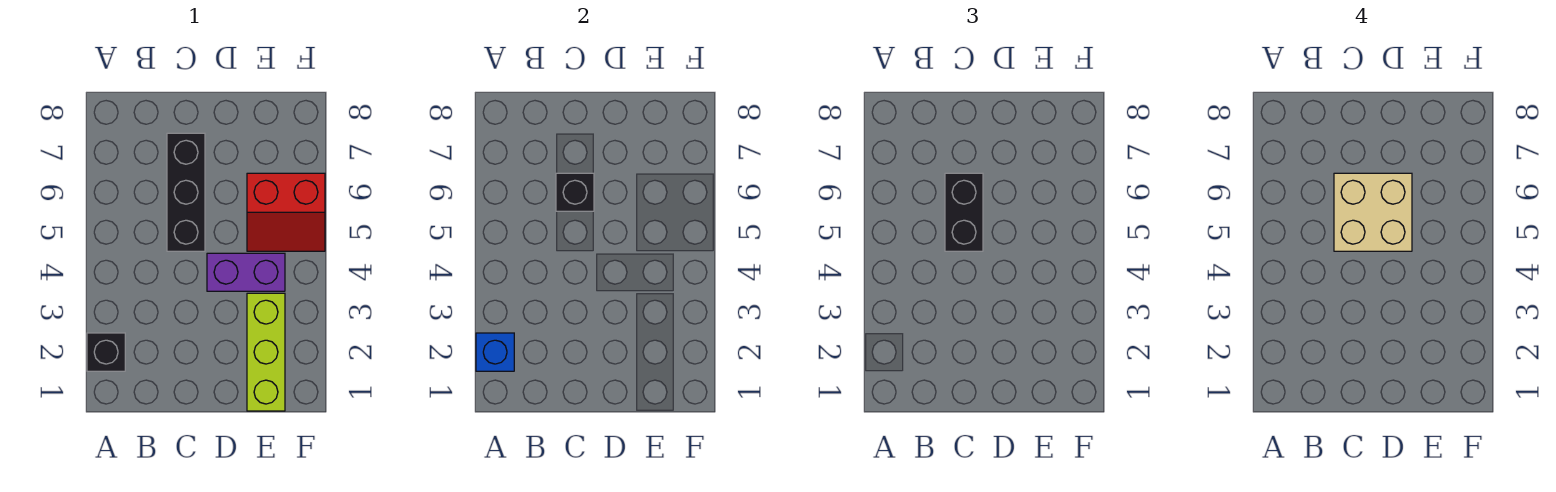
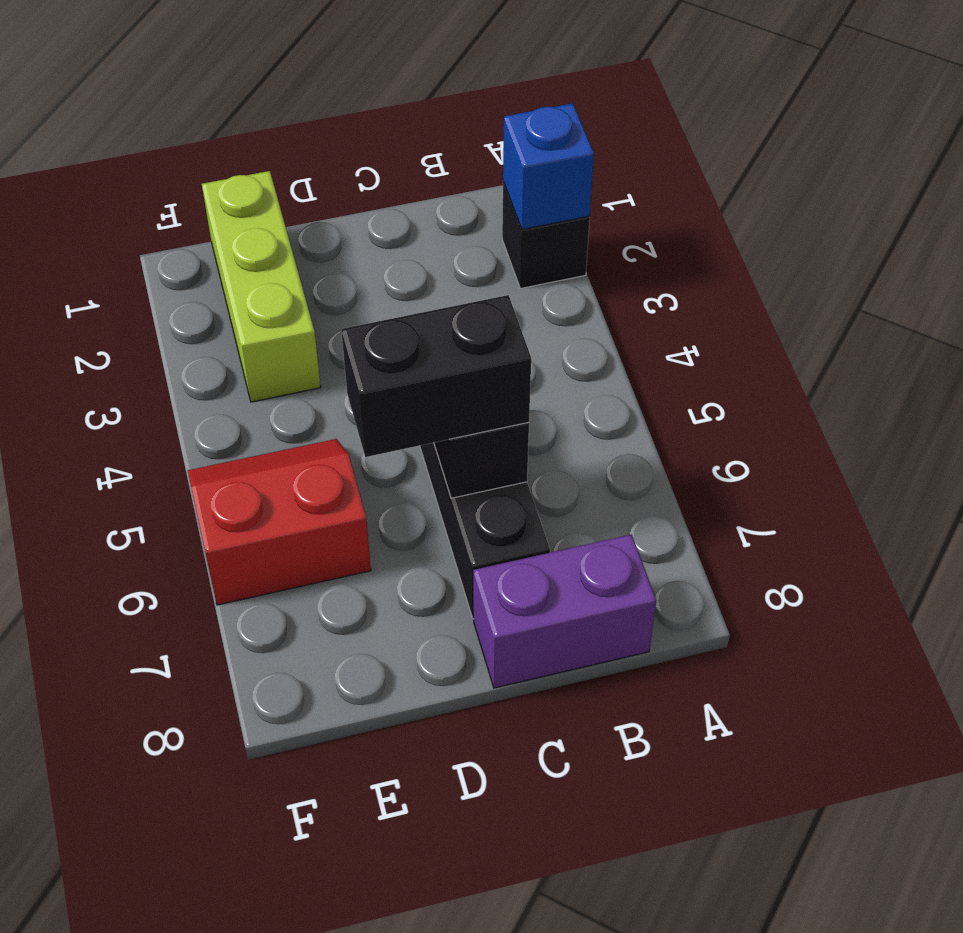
black brick C5:C6 level 3 -> black brick C6:D6 level 3
tan brick C5:D6 level 4 -> none
purple brick D4:E4 level 1 -> purple brick B8:C8 level 1

